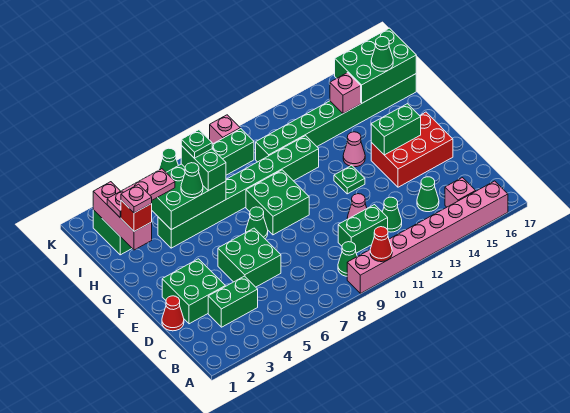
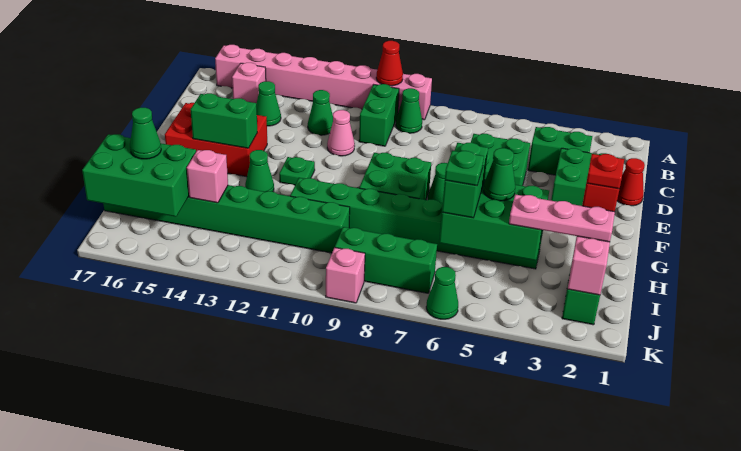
green brick C10:C11 level 1 -> green brick B10:C10 level 1
pink cone G13 level 1 -> green cone G13 level 1
pink plate H2 level 4 -> red plate H2 level 4

